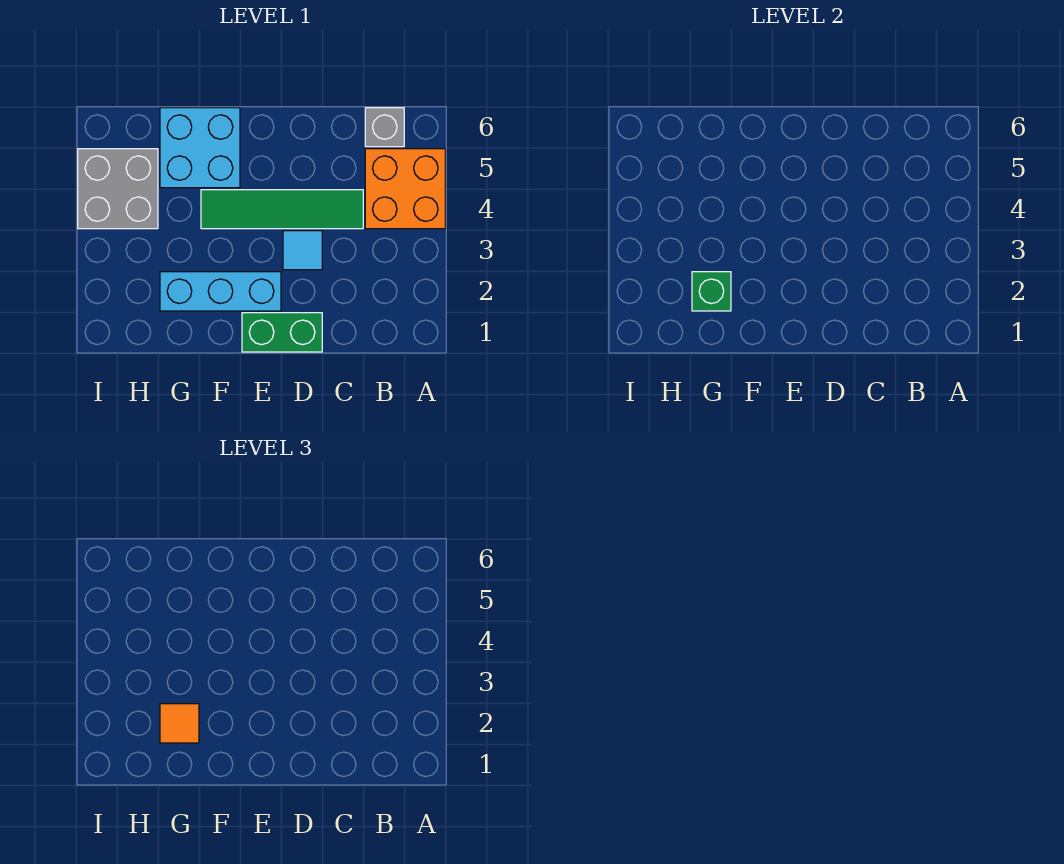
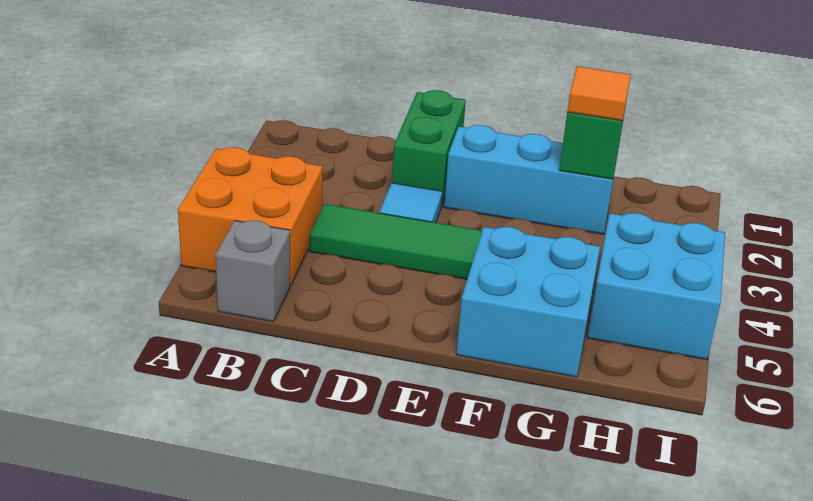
green brick D1:E1 level 1 -> green brick D1:D2 level 1
grey brick H4:I5 level 1 -> cyan brick H4:I5 level 1

